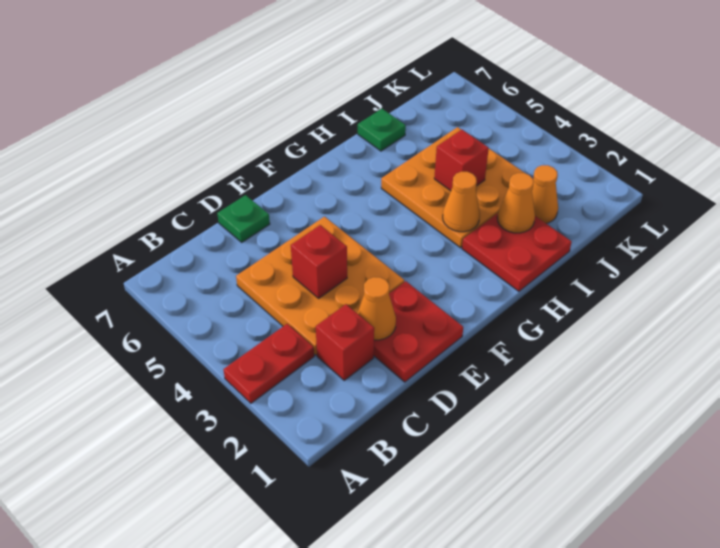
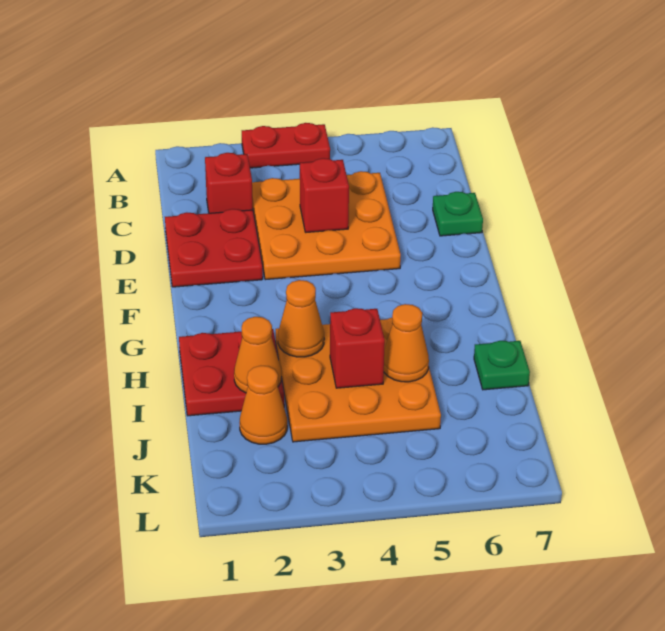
red plate A3:B3 level 1 -> red plate A3:A4 level 1
orange cone D2 level 2 -> orange cone I5 level 2

